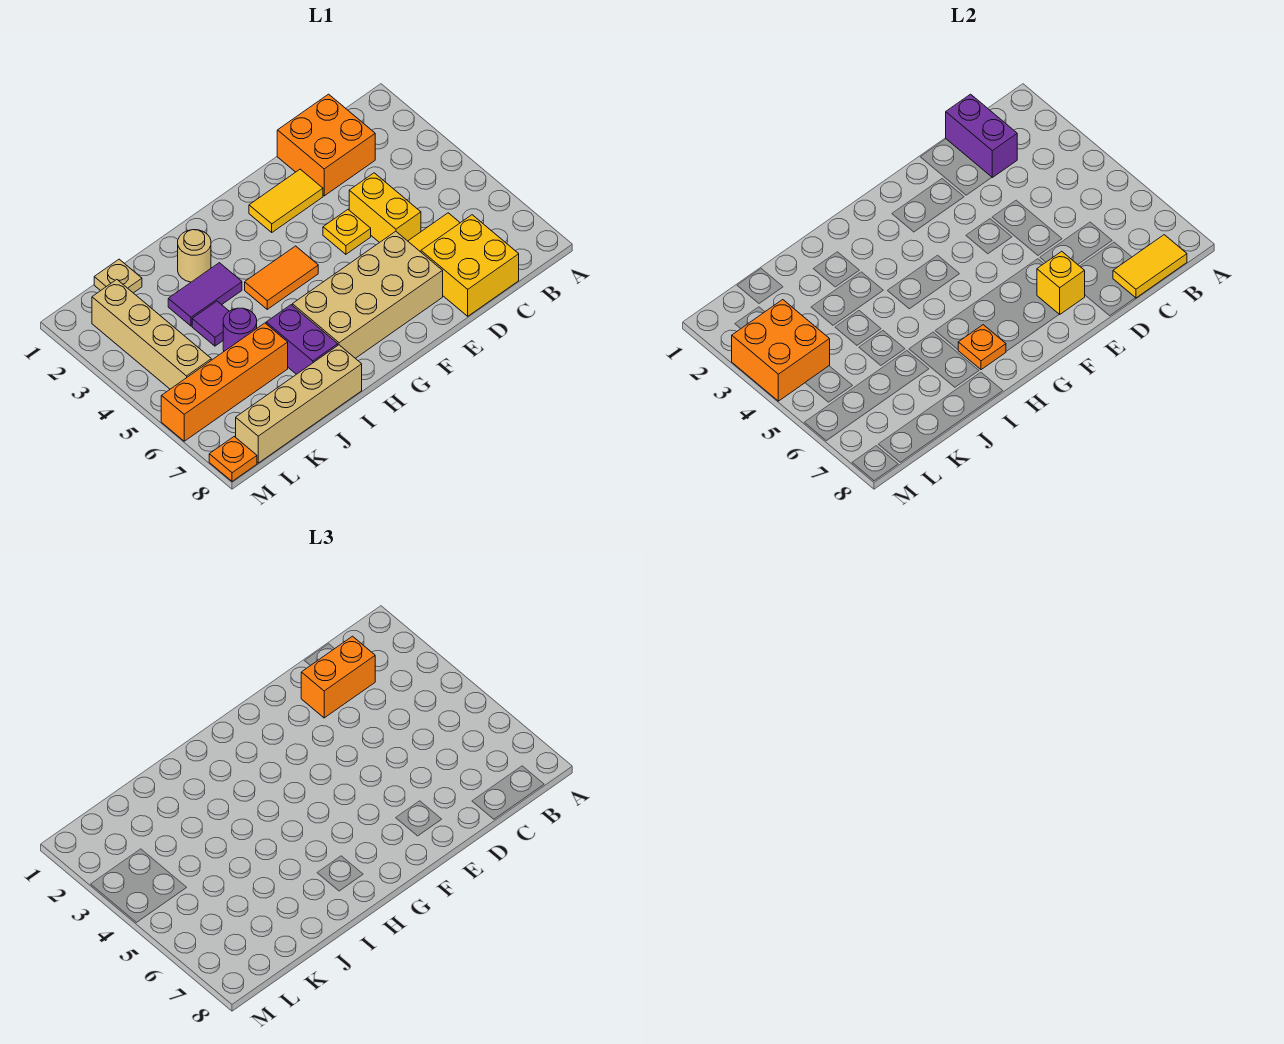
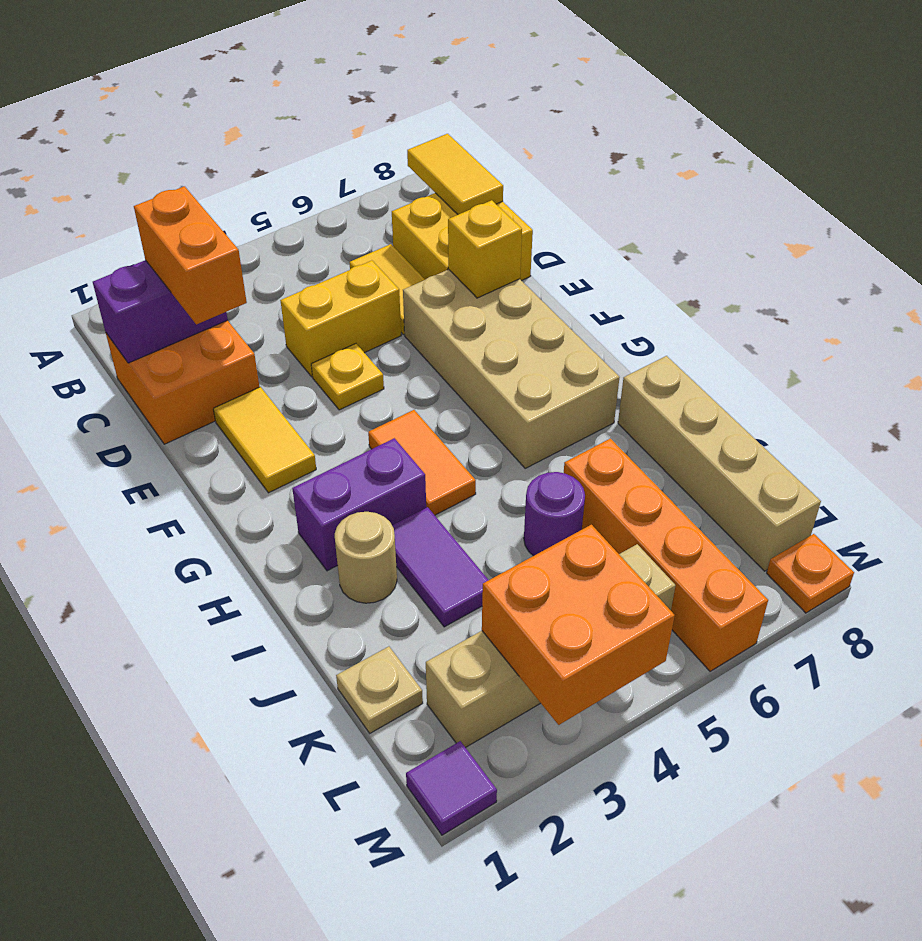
orange plate H7 level 2 -> none
purple brick I6:I7 level 1 -> purple brick H2:H3 level 1
purple tile J4 level 1 -> purple tile M1 level 1

